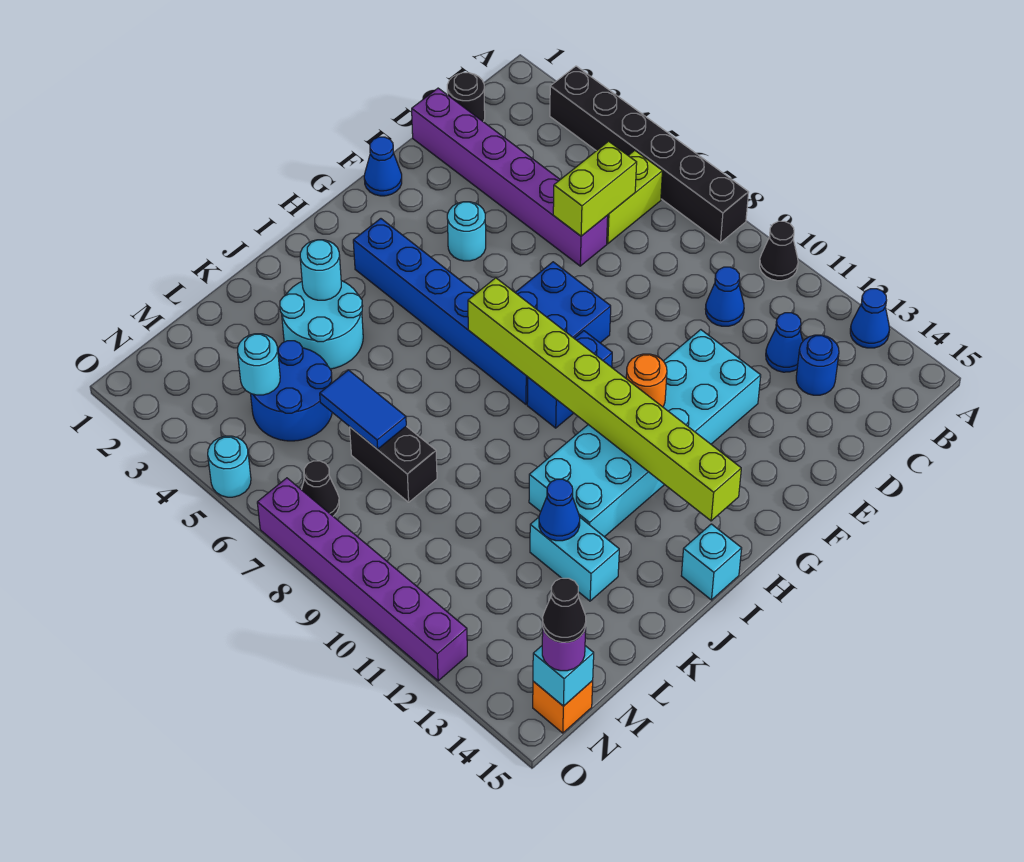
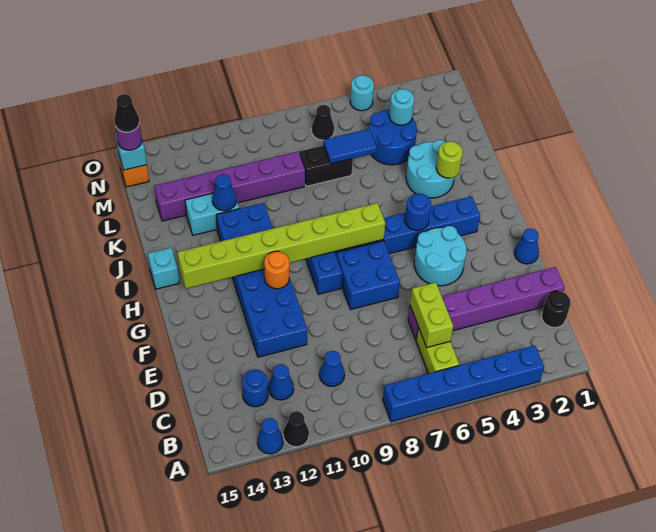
black brick A3:A8 level 1 -> blue brick A3:A8 level 1
black cone A10 level 1 -> black cone A12 level 1
cyan brick E11:J12 level 1 -> blue brick E11:J12 level 1
cyan round brick F4 level 1 -> cyan round brick F4:G5 level 1
none -> blue round brick H5 level 2
cyan round brick J3 level 2 -> lime round brick J3 level 2
purple brick O7:O12 level 1 -> purple brick L9:L14 level 1

